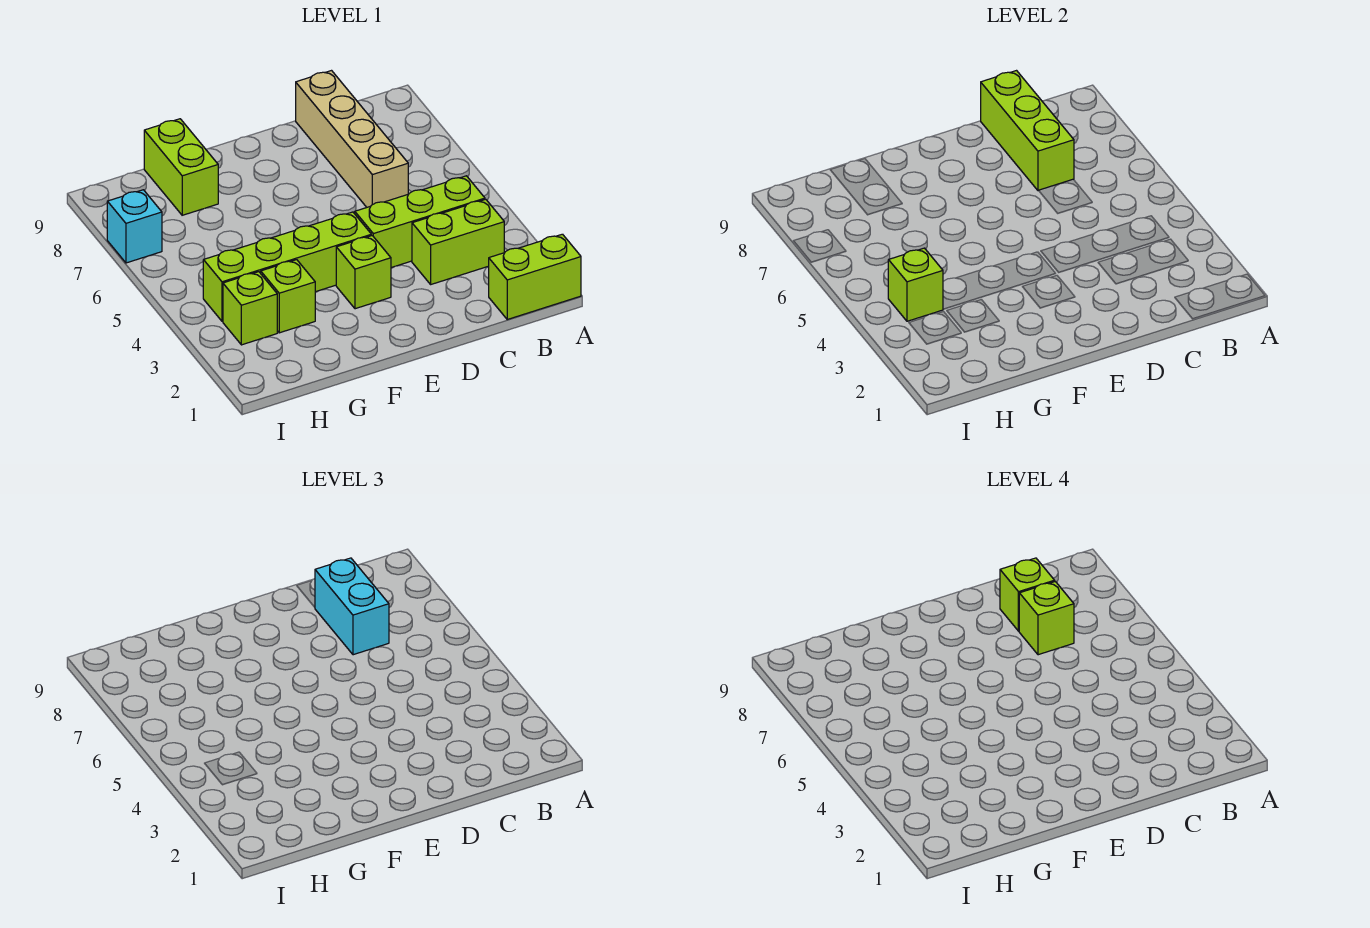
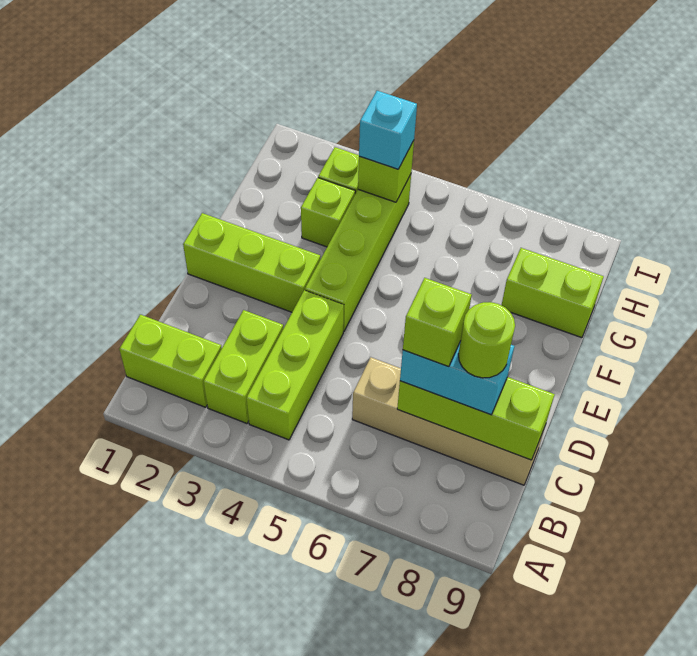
lime brick A1:B1 level 1 -> lime brick B1:B2 level 1
lime brick C8 level 4 -> lime round brick C8 level 4
lime brick E3 level 1 -> lime brick E1:E3 level 1
cyan brick I7 level 1 -> cyan brick H4 level 3

